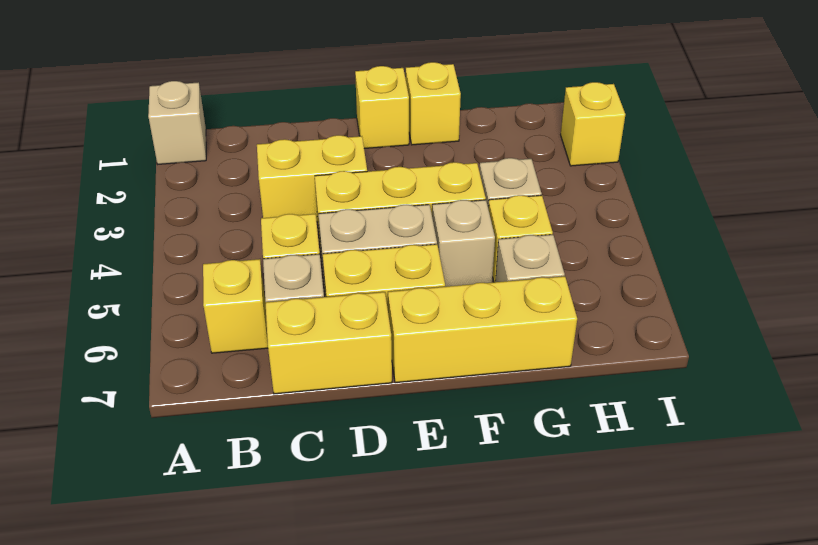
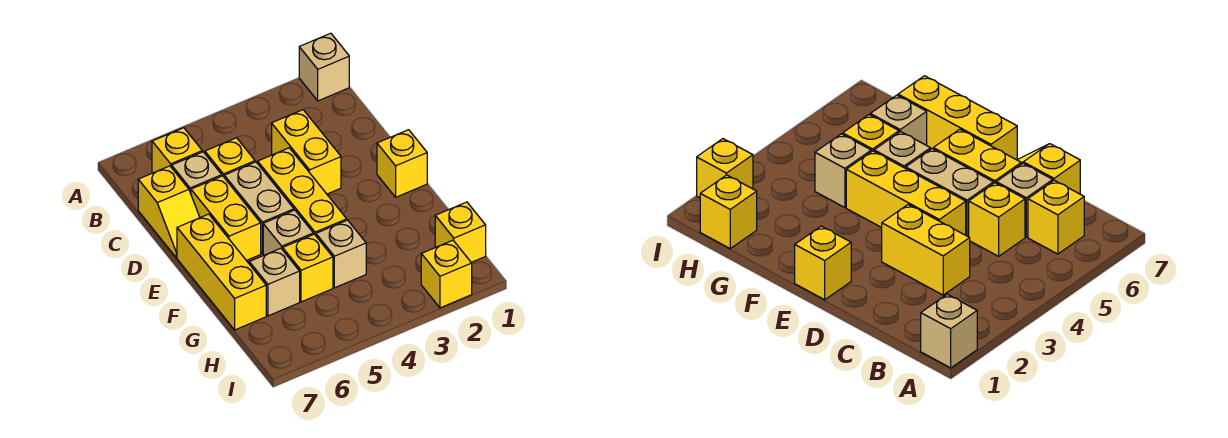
yellow brick C7:D7 level 1 -> yellow slope C7:D7 level 1 top C
yellow brick F1 level 1 -> yellow brick H1 level 1

